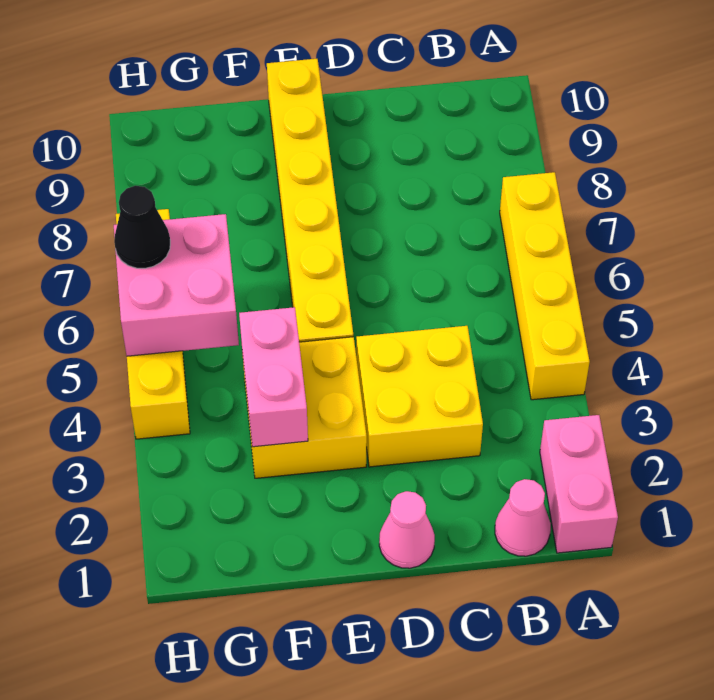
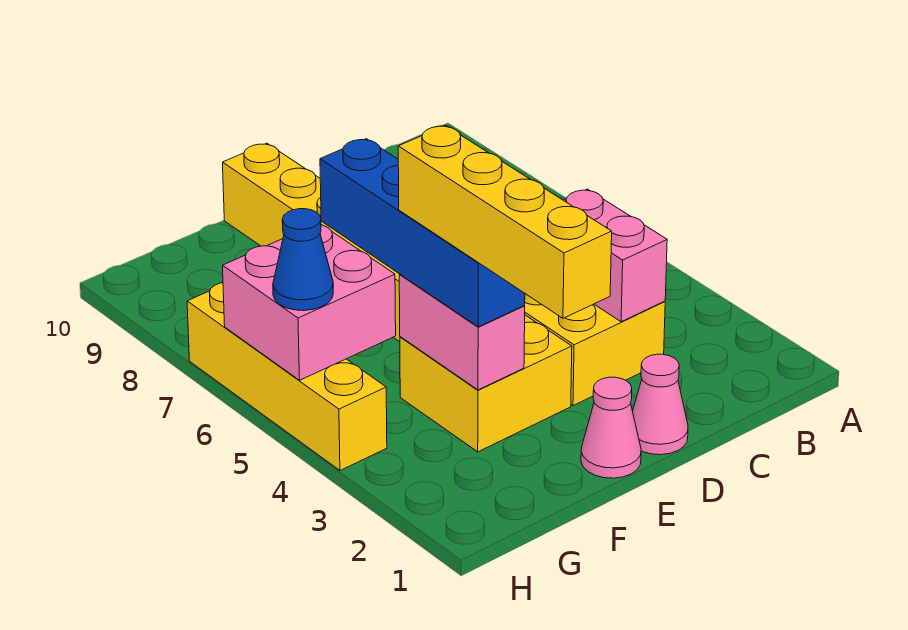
pink brick A1:A2 level 1 -> pink brick C3:C4 level 2
yellow brick A4:A7 level 1 -> yellow brick F1:F4 level 4
pink cone B1 level 1 -> pink cone E1 level 1
none -> blue brick F3:F6 level 3
none -> blue cone H5 level 3
black cone H6 level 3 -> none

